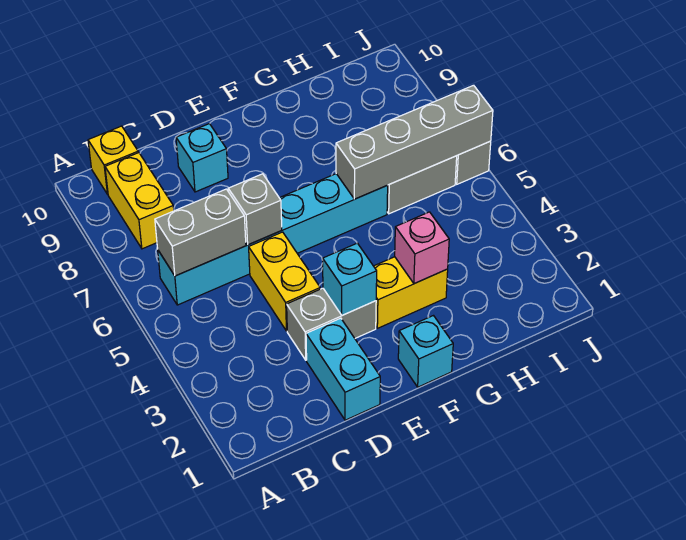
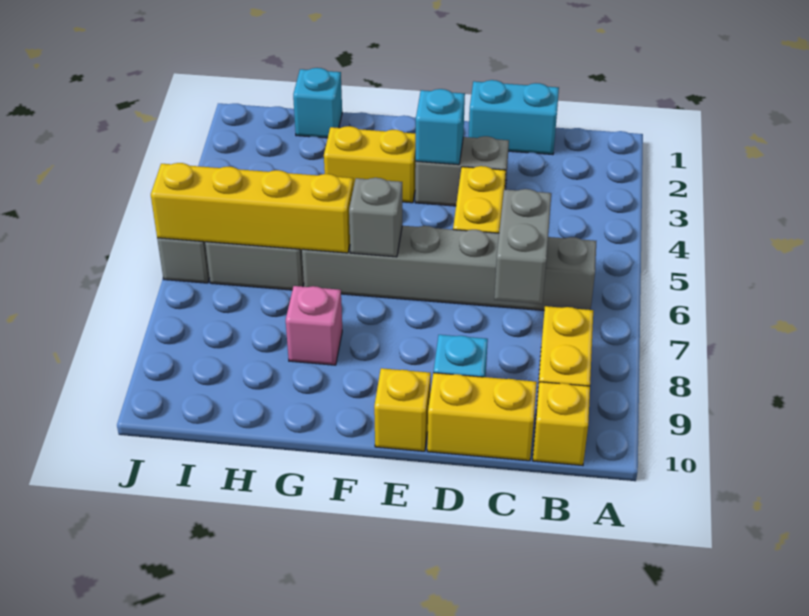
cyan brick B6:G6 level 1 -> grey brick B6:G6 level 1
grey brick B6:C6 level 2 -> grey brick C6:C7 level 2
none -> yellow brick C10:D10 level 1
cyan brick D1:D2 level 1 -> cyan brick C1:D1 level 1
grey brick D6 level 2 -> grey brick F6 level 2
none -> yellow brick E10 level 1
cyan brick F1 level 1 -> cyan brick H1 level 1
pink brick G3 level 2 -> pink brick G8 level 1
grey brick G6:J6 level 2 -> yellow brick G6:J6 level 2

